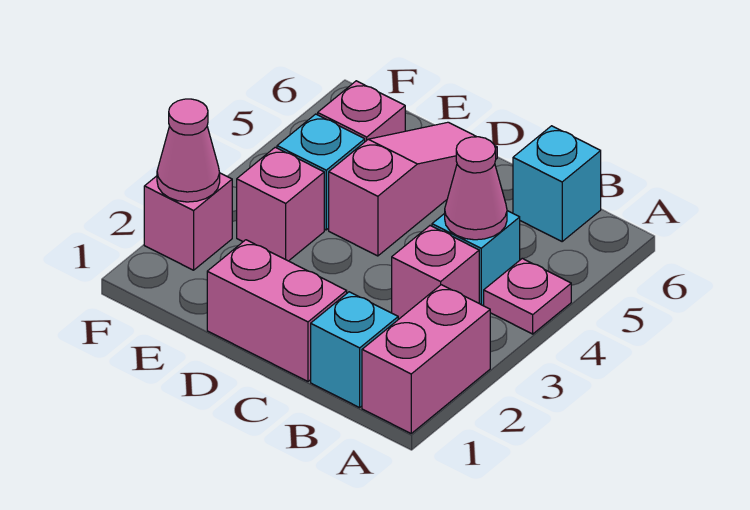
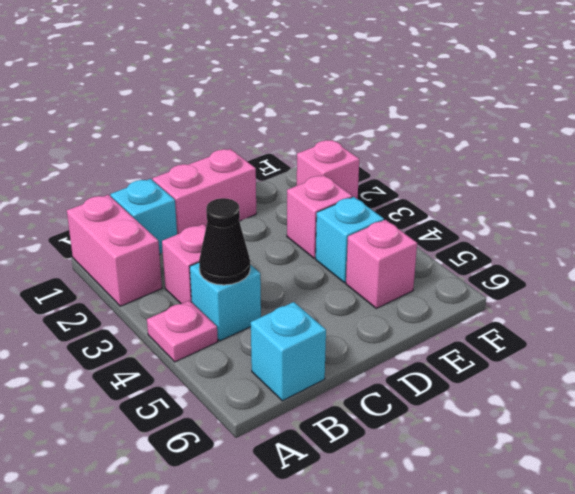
pink cone B4 level 2 -> black cone B4 level 2
pink slope D4:D6 level 1 top 4 -> none
pink cone F2 level 2 -> none

